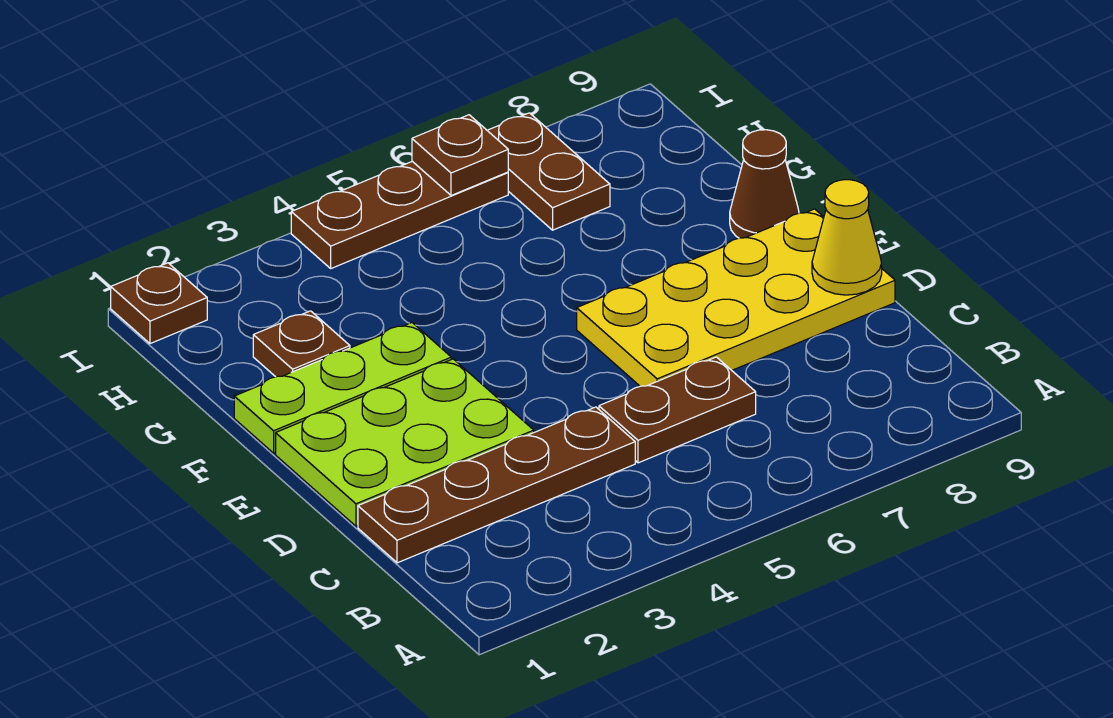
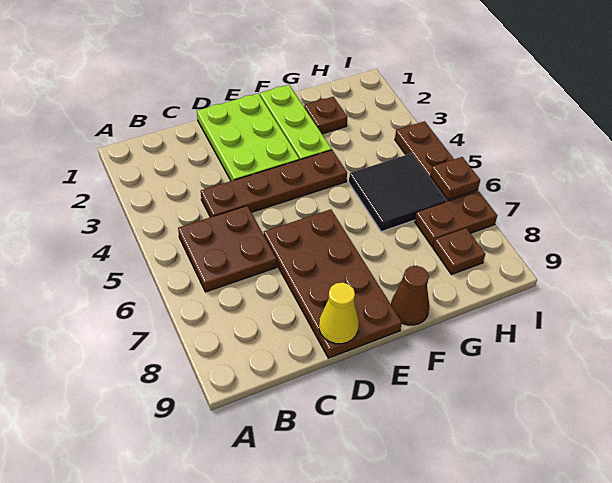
brown plate C1:C4 level 1 -> brown plate C4:F4 level 1
brown plate C5:C6 level 1 -> brown plate B5:C6 level 1
yellow plate D6:E9 level 1 -> brown plate D6:E9 level 1
none -> black tile G5:H6 level 1
brown plate I1 level 1 -> brown plate H8 level 1

